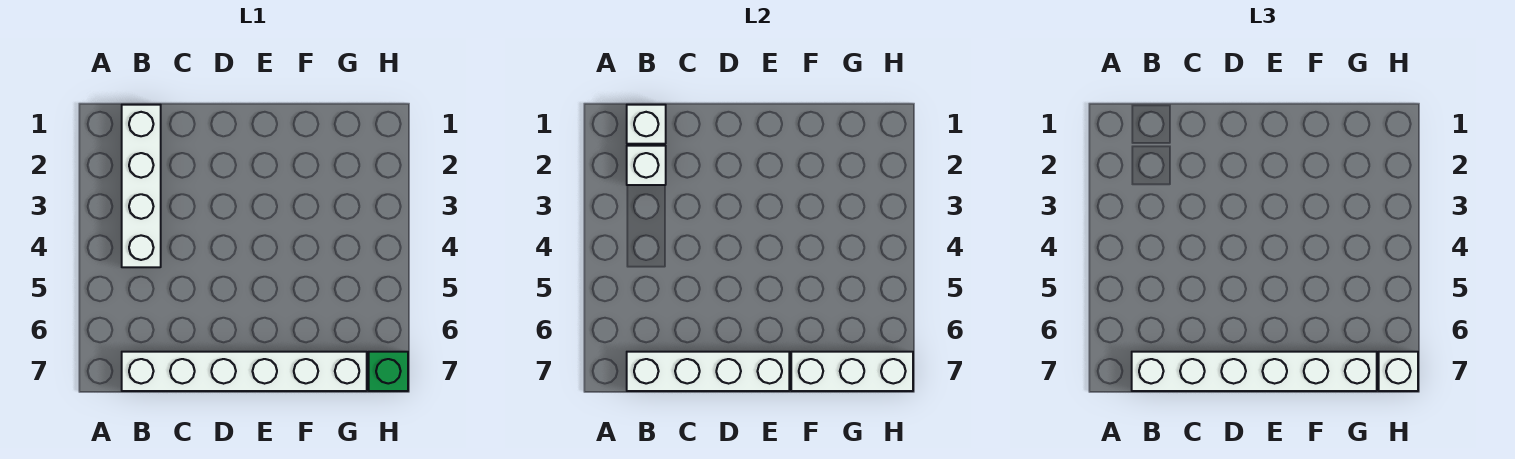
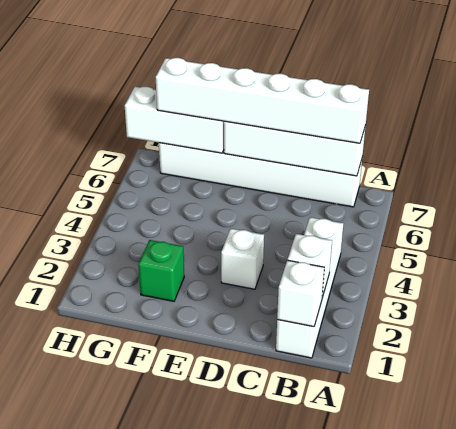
green brick H7 level 1 -> green brick F2 level 1
white brick H7 level 3 -> white brick D3 level 1

